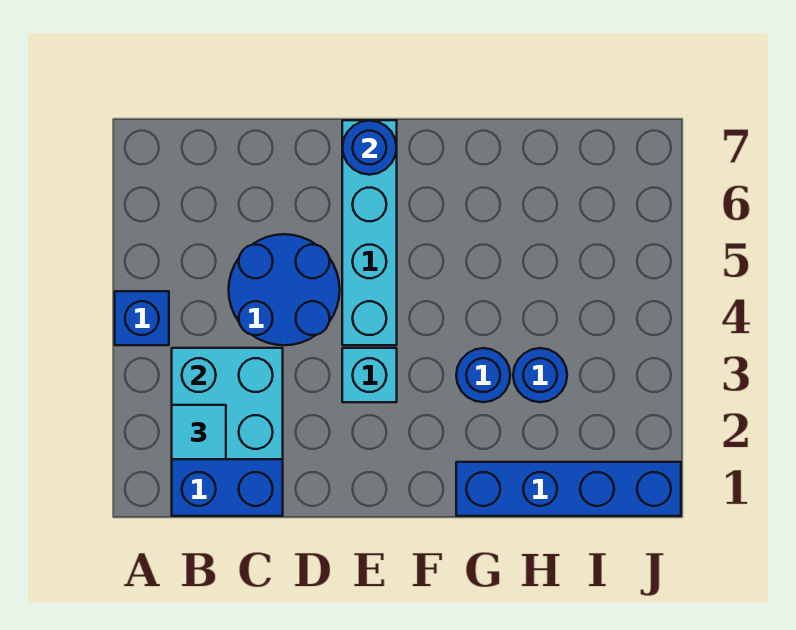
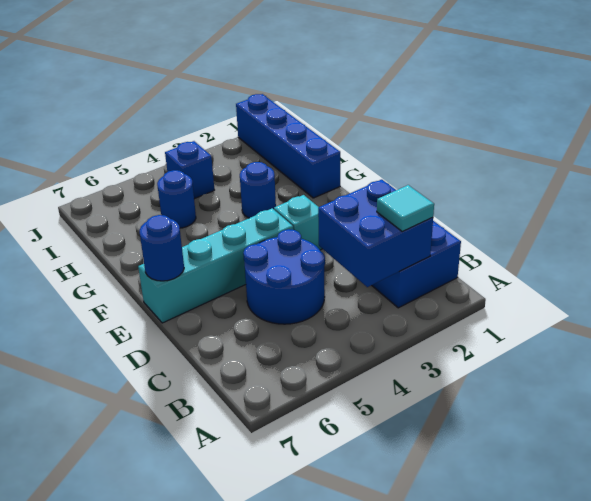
blue brick A4 level 1 -> blue brick I4 level 1
cyan brick B2:C3 level 2 -> blue brick B2:C3 level 2
blue round brick H3 level 1 -> blue round brick H5 level 1

